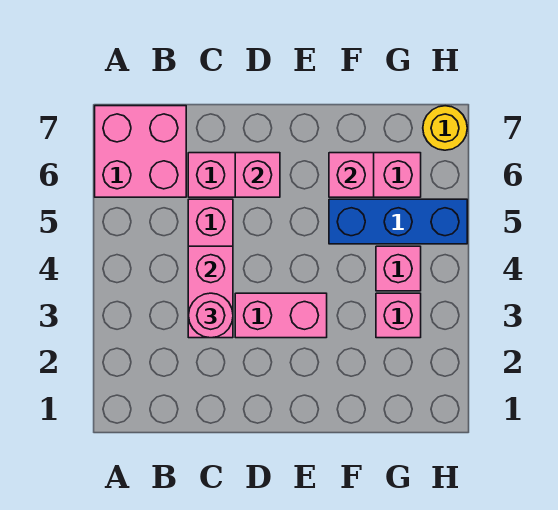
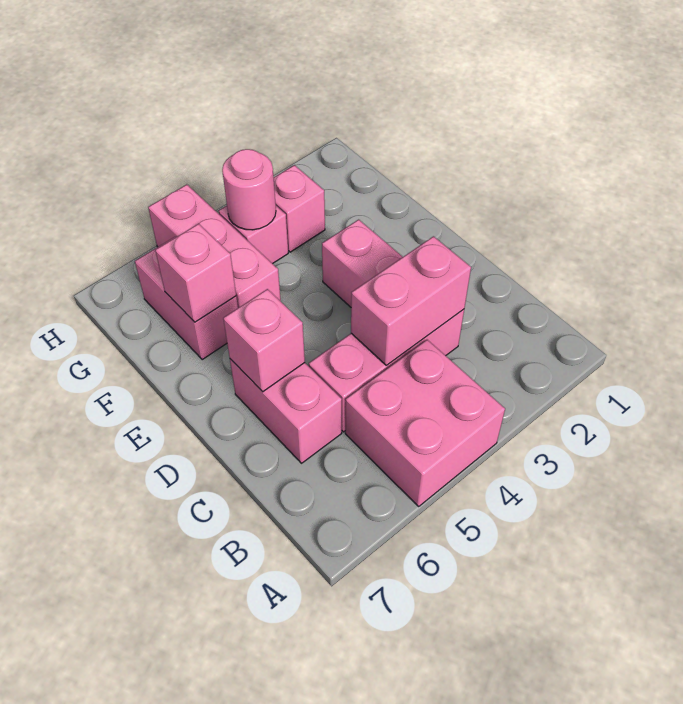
pink brick A6:B7 level 1 -> pink brick A4:B5 level 1
pink round brick C3 level 3 -> pink round brick G4 level 2
blue brick F5:H5 level 1 -> pink brick F5:H5 level 1
yellow round brick H7 level 1 -> none

